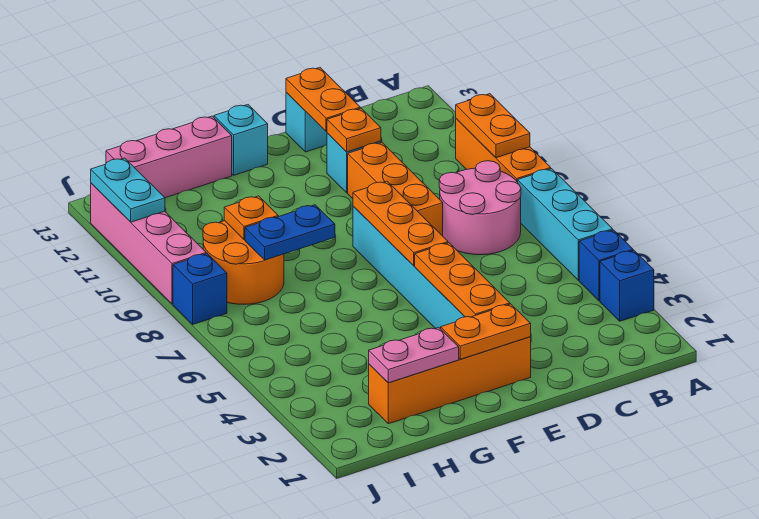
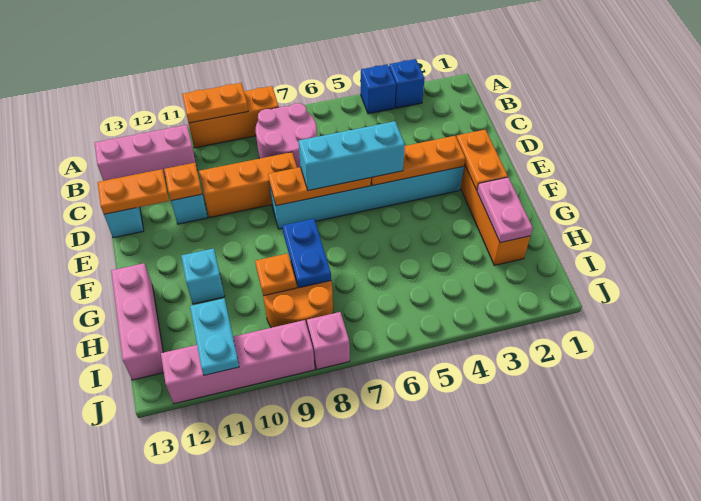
cyan brick A5:A7 level 1 -> cyan brick E5:E7 level 3
none -> pink brick B11:B13 level 1
cyan brick F13 level 1 -> cyan brick G11 level 1
blue brick J8 level 1 -> pink brick J8 level 1
cyan plate J11:J12 level 2 -> cyan plate I11:J11 level 2

